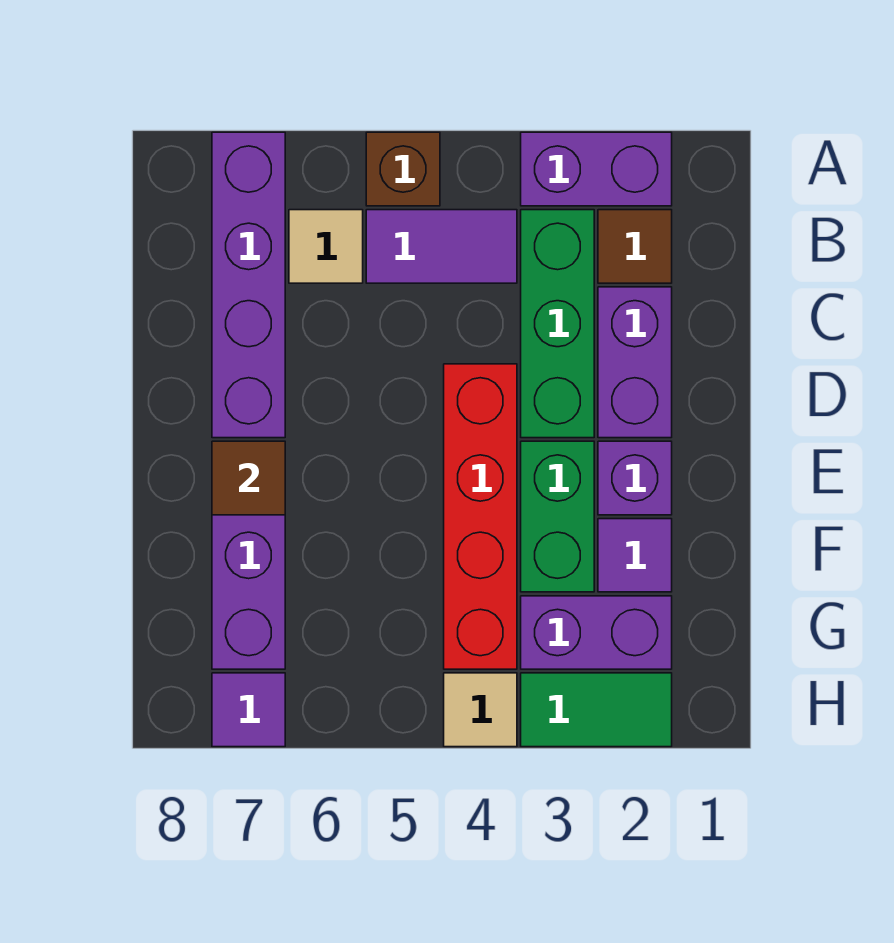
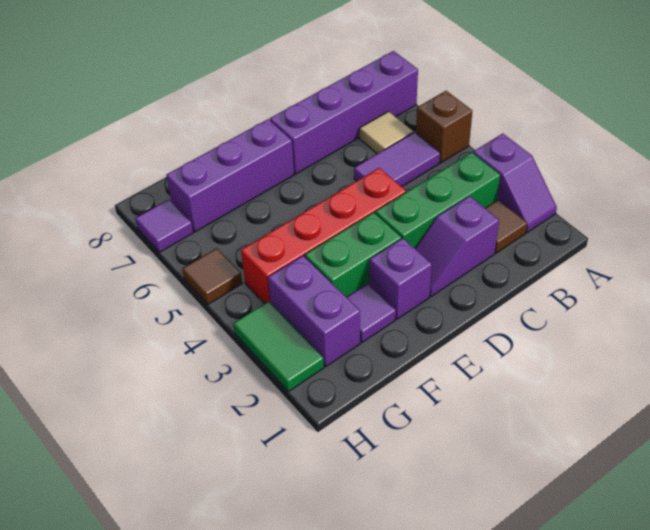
purple brick A2:A3 level 1 -> purple slope A2:A3 level 1 top 3
purple tile B4:B5 level 1 -> purple tile B5:C5 level 1
purple brick C2:D2 level 1 -> purple slope C2:D2 level 1 top C
brown tile E7 level 2 -> brown tile H5 level 1
tan tile H4 level 1 -> none

